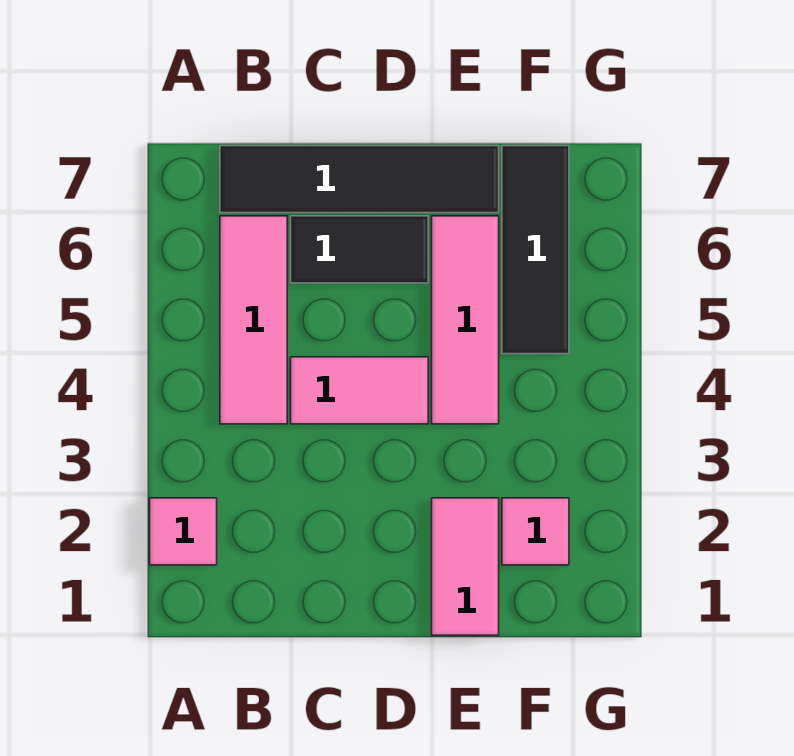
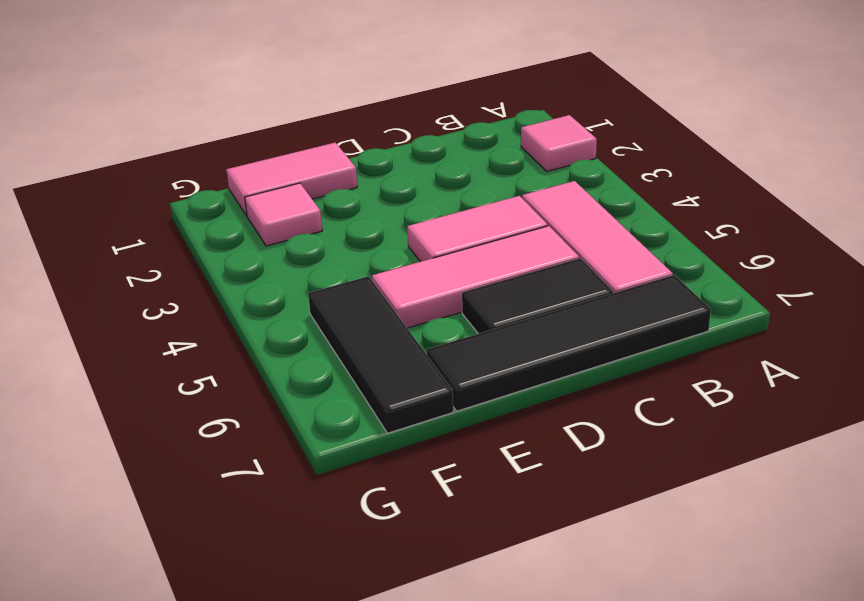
pink tile E1:E2 level 1 -> pink tile E1:F1 level 1
pink tile E4:E6 level 1 -> pink tile C5:E5 level 1

